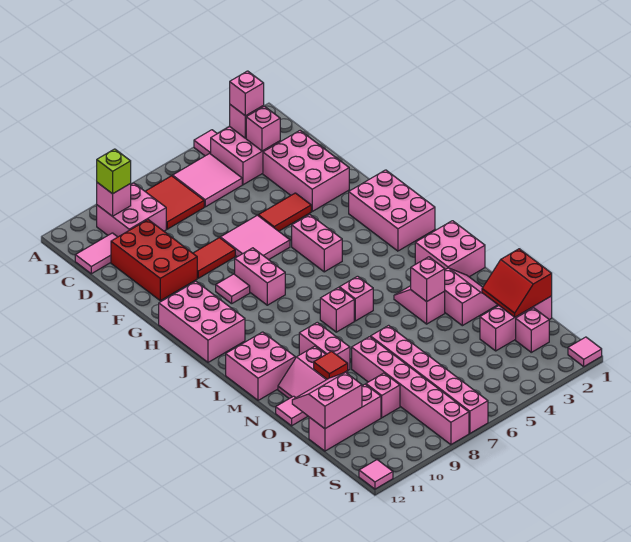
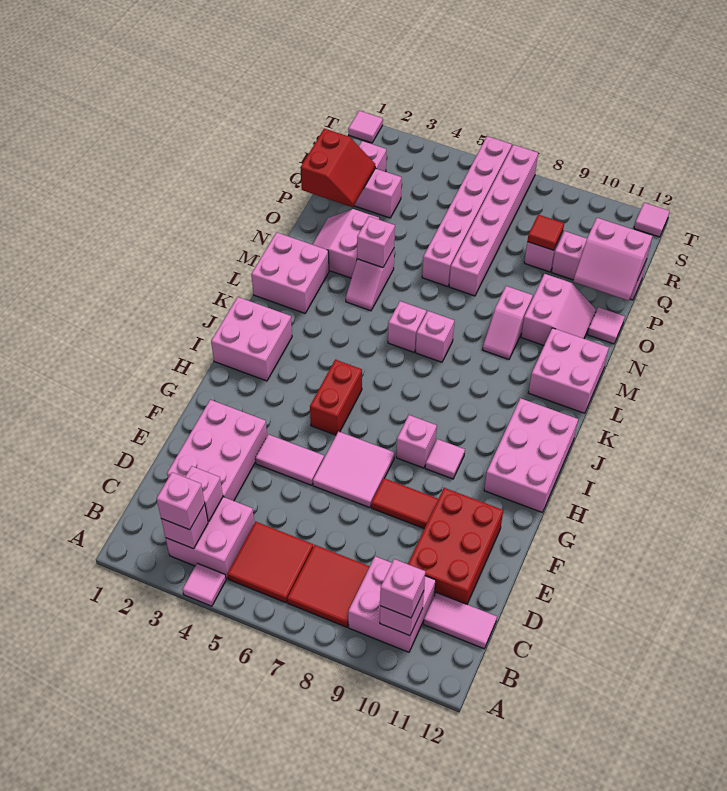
pink tile B5:C6 level 1 -> red tile B5:C6 level 1
lime brick B10 level 3 -> pink brick B10 level 3
red tile F4:F5 level 1 -> pink tile F4:F5 level 1
pink brick H1:J2 level 1 -> pink brick I1:J2 level 1
pink brick H5:I5 level 1 -> red brick H5:I5 level 1
pink brick H8:I8 level 1 -> pink brick H8 level 1
pink brick M9:N9 level 1 -> pink slope M9:N9 level 1 top N
pink brick O8:T8 level 1 -> pink brick O6:T6 level 1
red tile O10 level 2 -> red tile Q9 level 2

